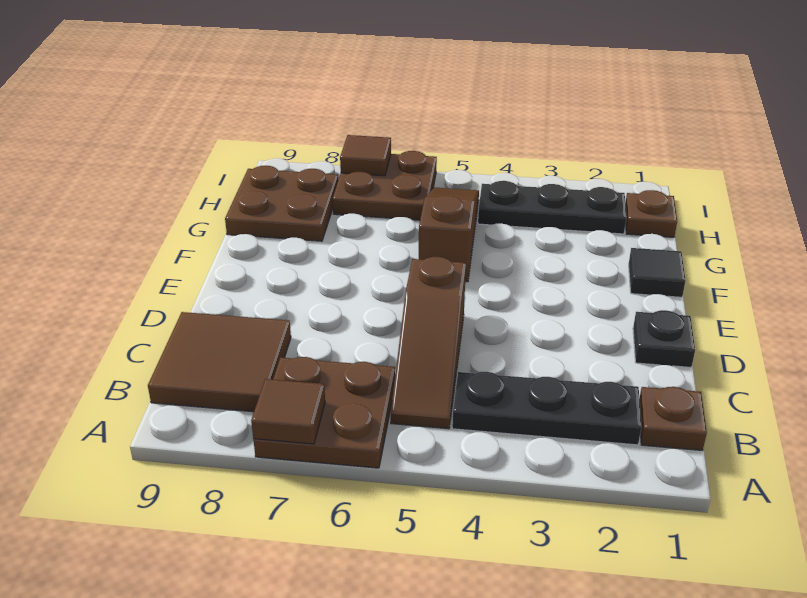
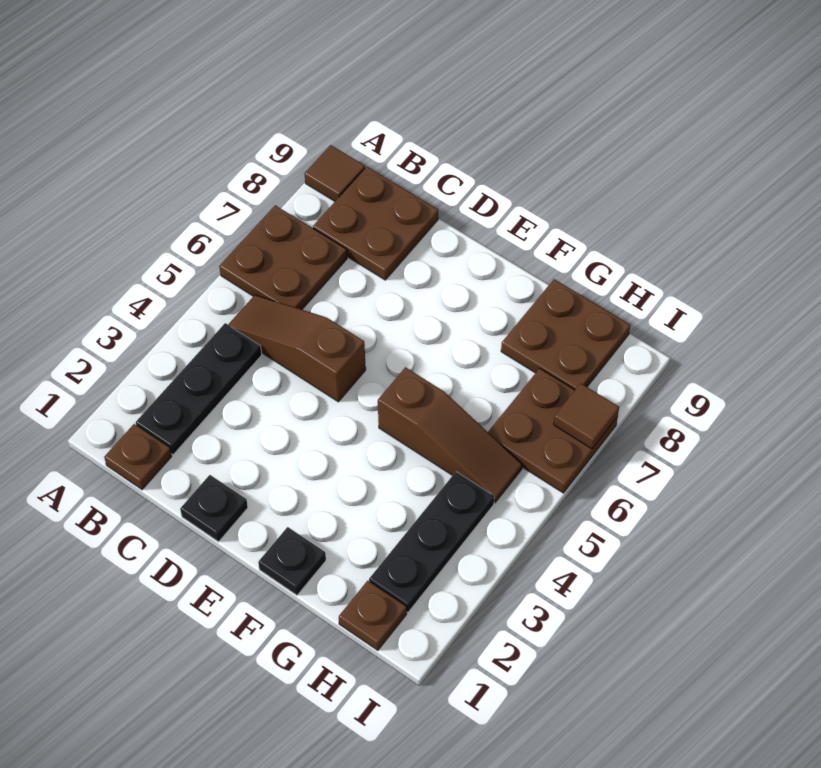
brown tile A7 level 2 -> brown tile A9 level 1
brown tile B8:C9 level 1 -> brown plate B8:C9 level 1
black tile F1 level 1 -> black plate F1 level 1

